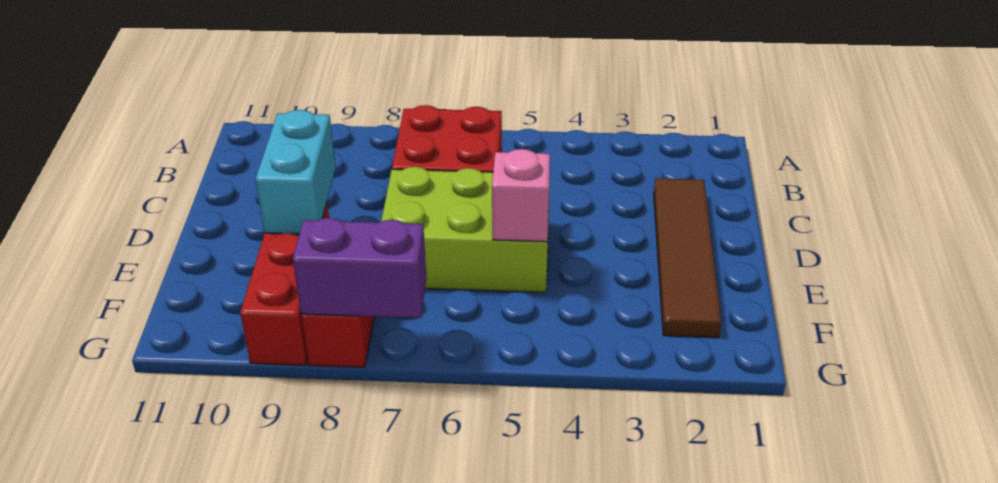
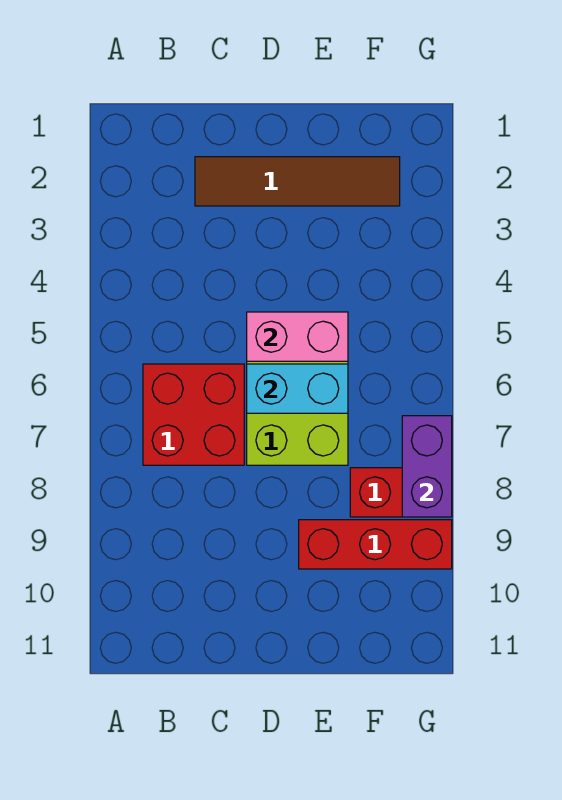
cyan brick D9:E9 level 2 -> cyan brick D6:E6 level 2
pink brick E5 level 2 -> pink brick D5:E5 level 2

